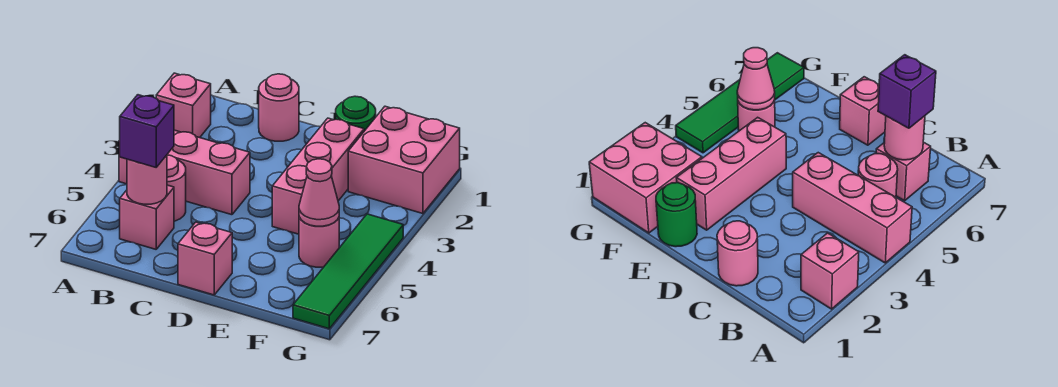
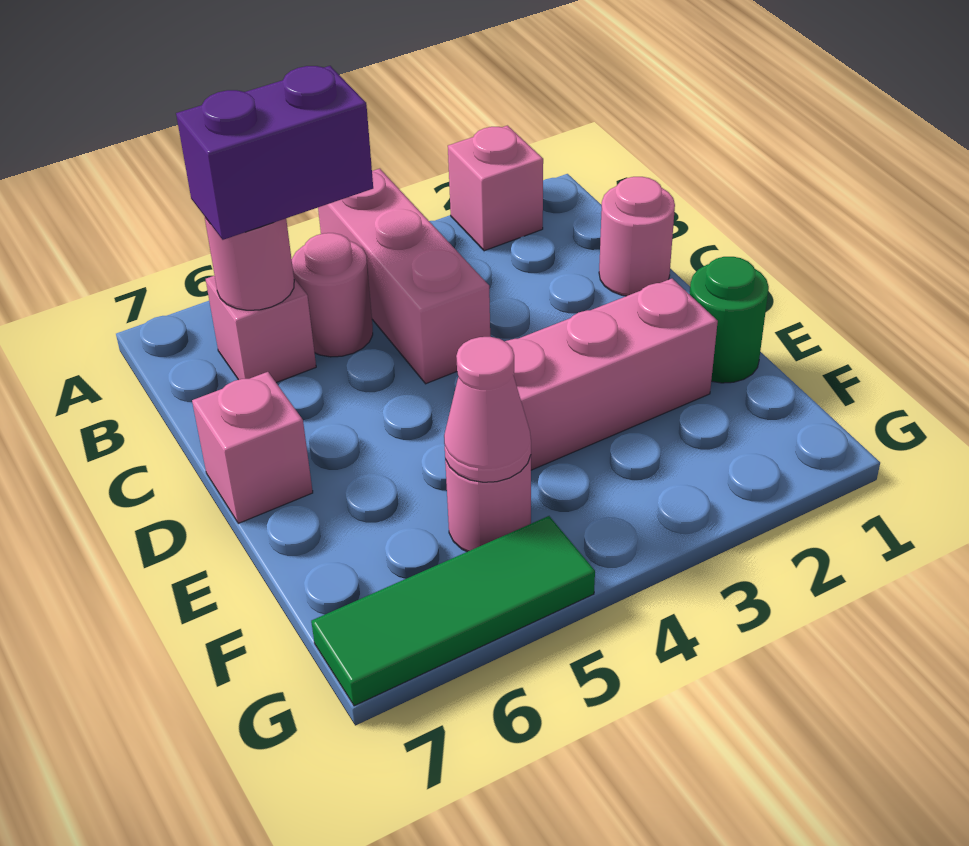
purple brick B6 level 3 -> purple brick B5:B6 level 3
pink brick F1:G2 level 1 -> none
green tile G4:G7 level 1 -> green tile G5:G7 level 1

